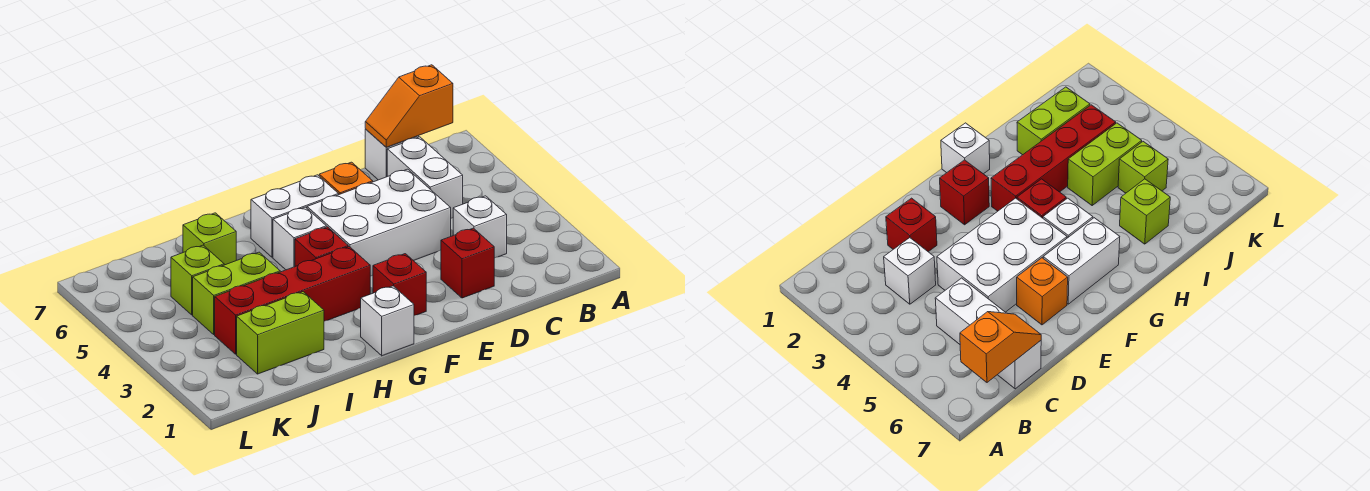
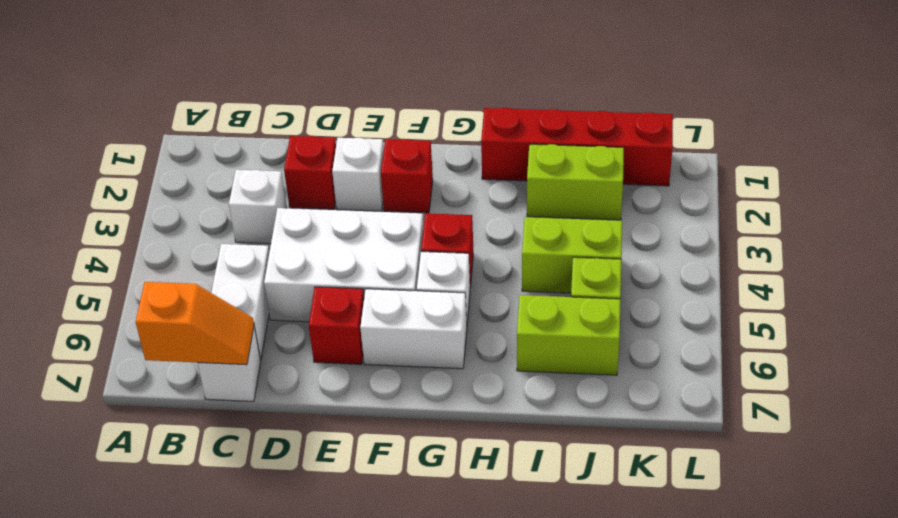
orange brick E6 level 1 -> red brick E6 level 1
white brick G1 level 1 -> white brick E2 level 1
red brick G3:J3 level 1 -> red brick H1:K1 level 1
lime brick I6 level 1 -> lime brick I6:J6 level 1

